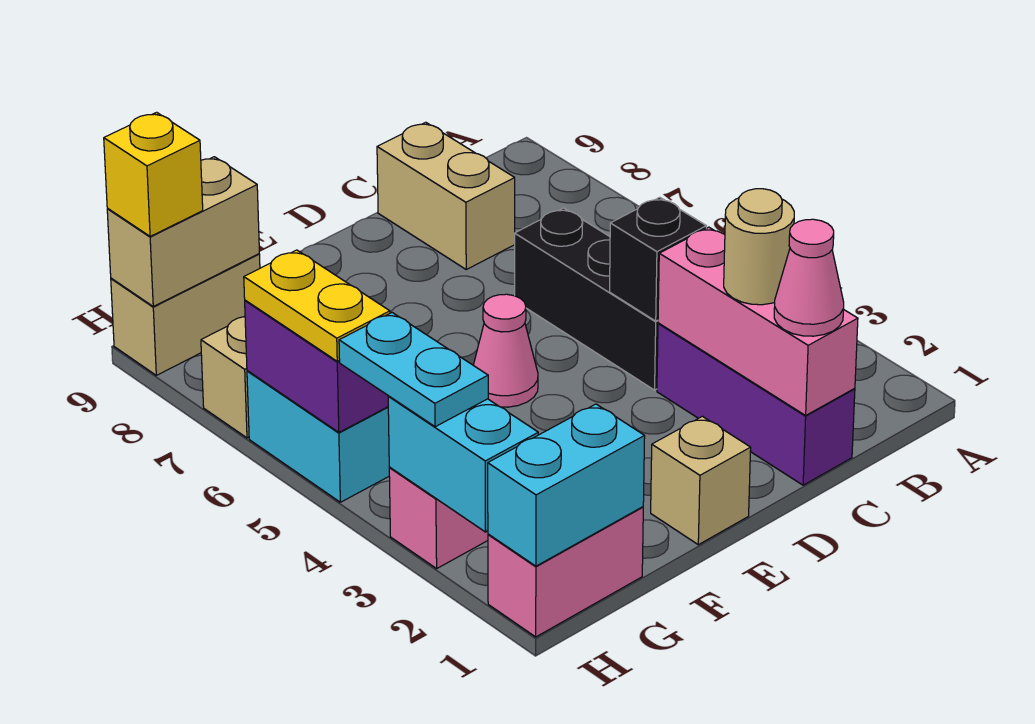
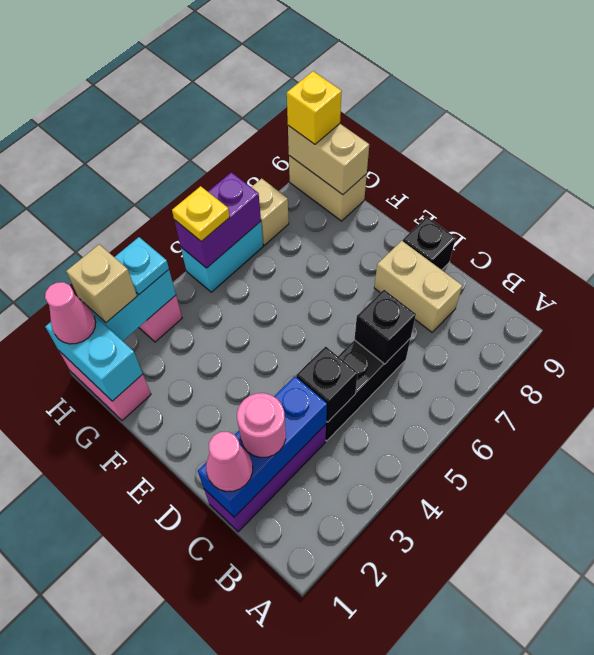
pink brick C1:C3 level 2 -> blue brick C1:C3 level 2
tan round brick C2 level 3 -> pink round brick C2 level 3
none -> black brick C6 level 2
tan brick C8:C9 level 1 -> tan brick C8:D8 level 1
none -> black brick D9 level 1
tan brick E1 level 1 -> tan brick H2 level 3
pink cone E5 level 1 -> pink cone H1 level 3
cyan plate H3:H4 level 3 -> cyan plate H3 level 3
yellow plate H5:H6 level 3 -> yellow plate H5 level 3

